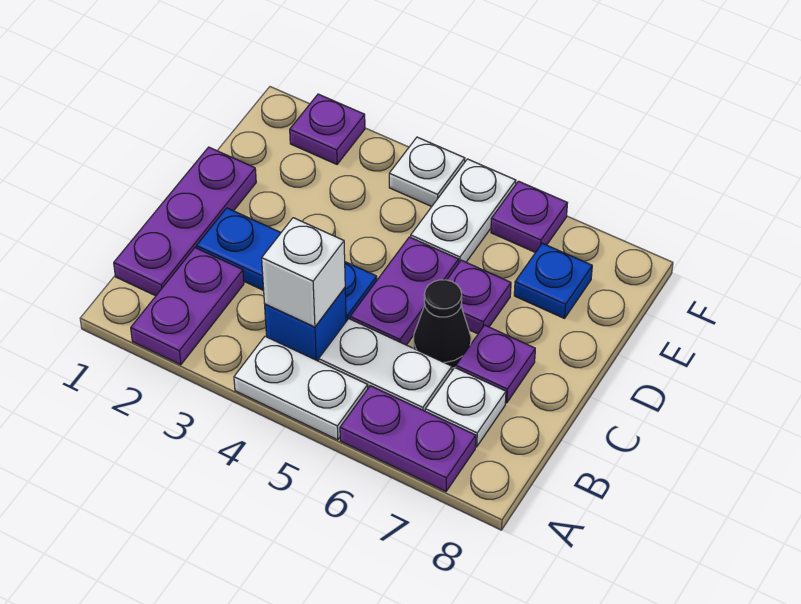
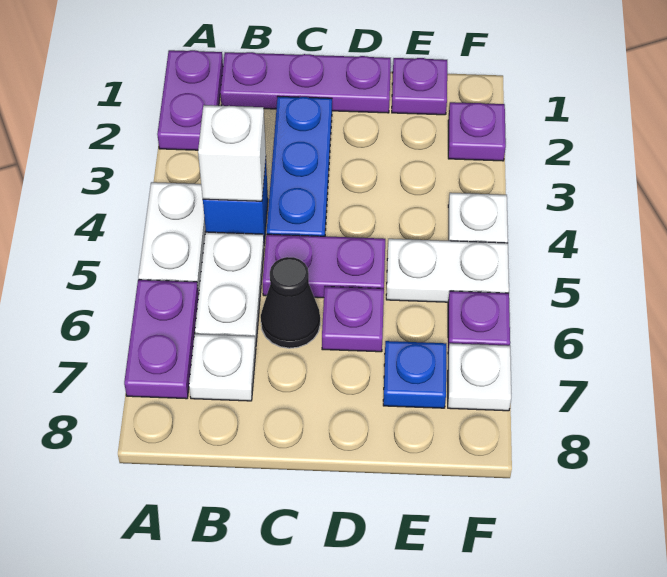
purple plate A2:B2 level 1 -> purple plate A1:A2 level 1
purple plate C7 level 1 -> purple plate E1 level 1
none -> white plate F7 level 1

